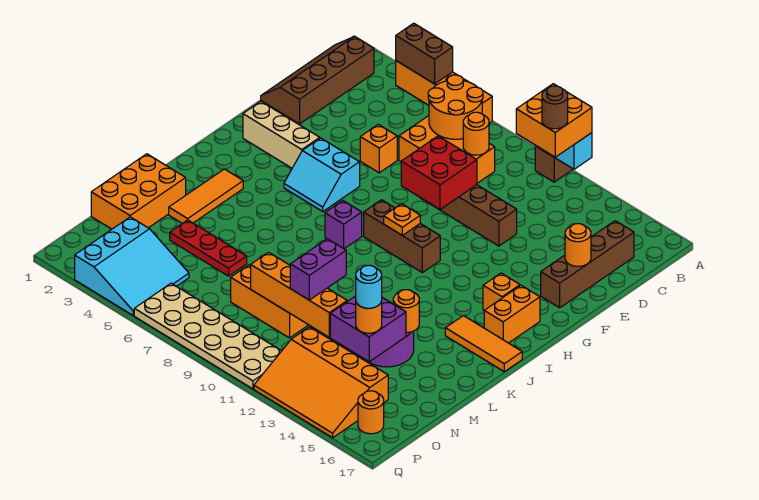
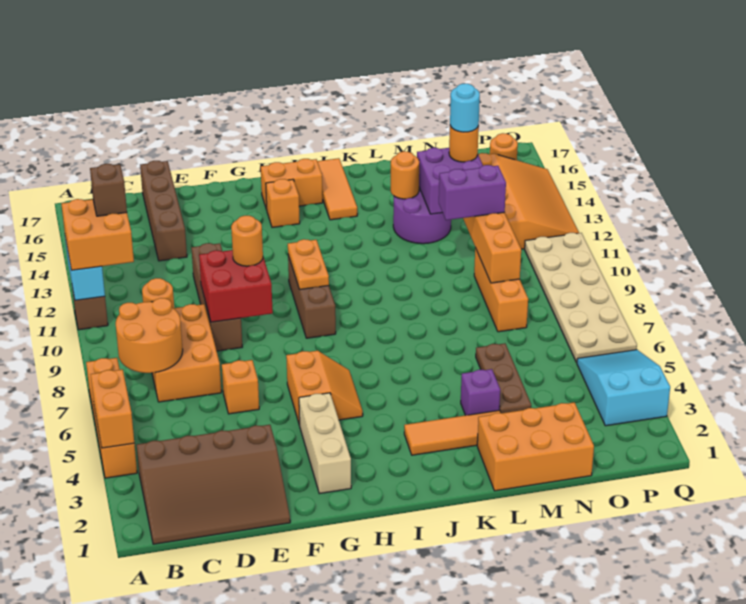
brown brick A4:A5 level 2 -> orange brick A4:A5 level 2
brown slope B1:E2 level 1 top 2 -> brown slope B1:E3 level 1 top 3
brown round brick B12 level 4 -> brown brick B12 level 4
brown brick C16:F16 level 1 -> brown brick D14:D17 level 1
orange round brick E16 level 2 -> orange round brick F10 level 3
cyan slope G5:H6 level 1 top G -> orange slope G5:H6 level 1 top G
orange plate H10 level 2 -> orange plate H10:H11 level 2
purple brick I8 level 1 -> purple brick L4 level 1
red plate M4:M6 level 1 -> brown plate M4:M6 level 1
cyan slope O3:Q5 level 1 top 3 -> cyan slope P3:Q5 level 1 top 3

